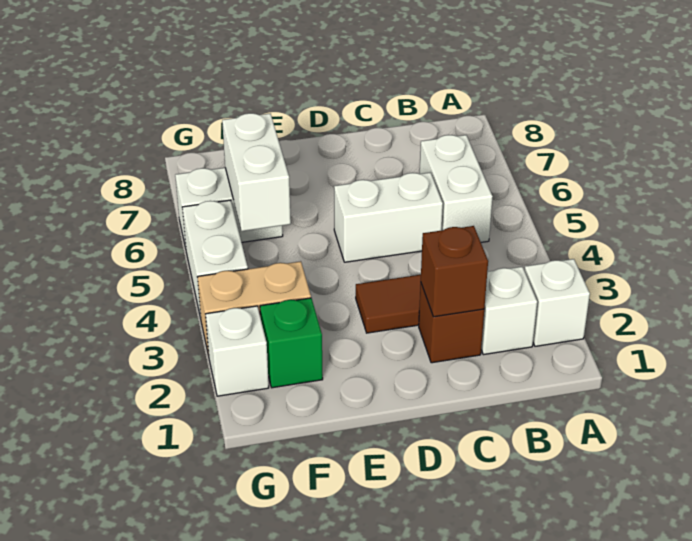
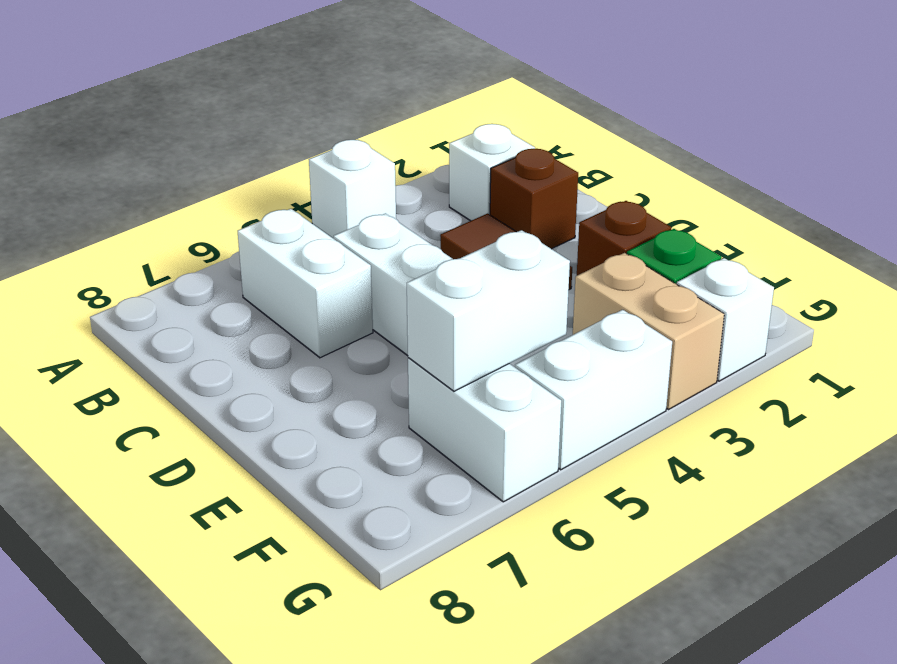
white brick A2 level 1 -> white brick A4 level 1
white brick B5:B6 level 1 -> white brick B6:C6 level 1
brown brick C2 level 2 -> brown brick E2 level 1

